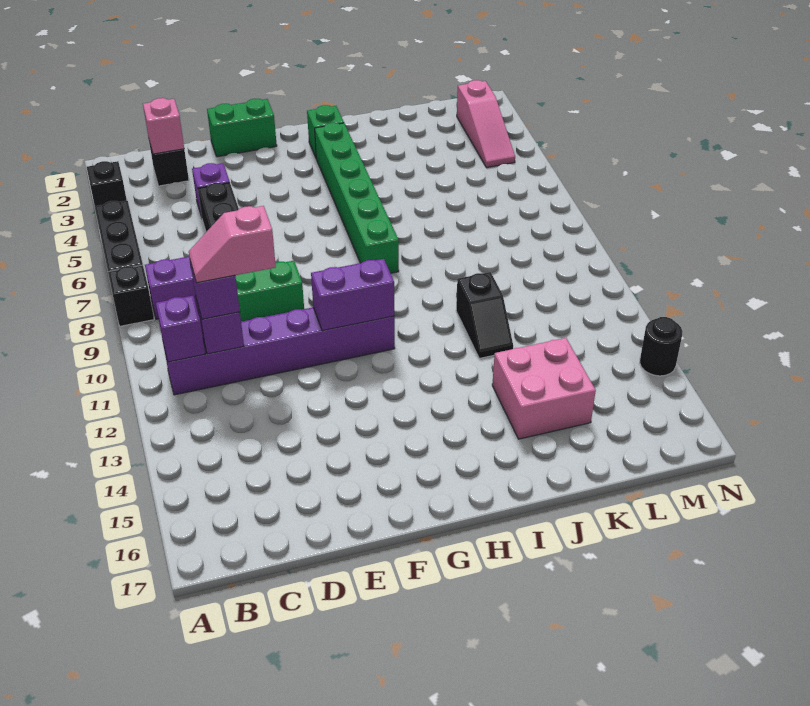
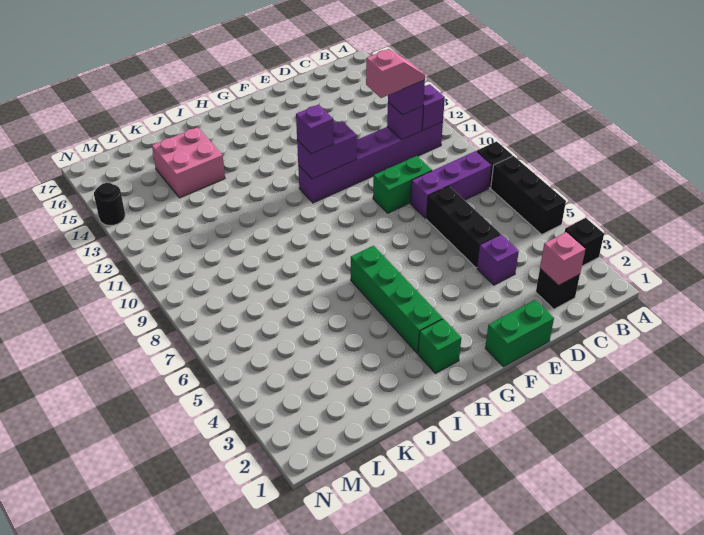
none -> purple brick G11 level 3
green brick H3:H8 level 1 -> green brick H3:H6 level 1
black slope J11:J12 level 1 top 11 -> none
pink slope M2:M4 level 1 top 2 -> none

